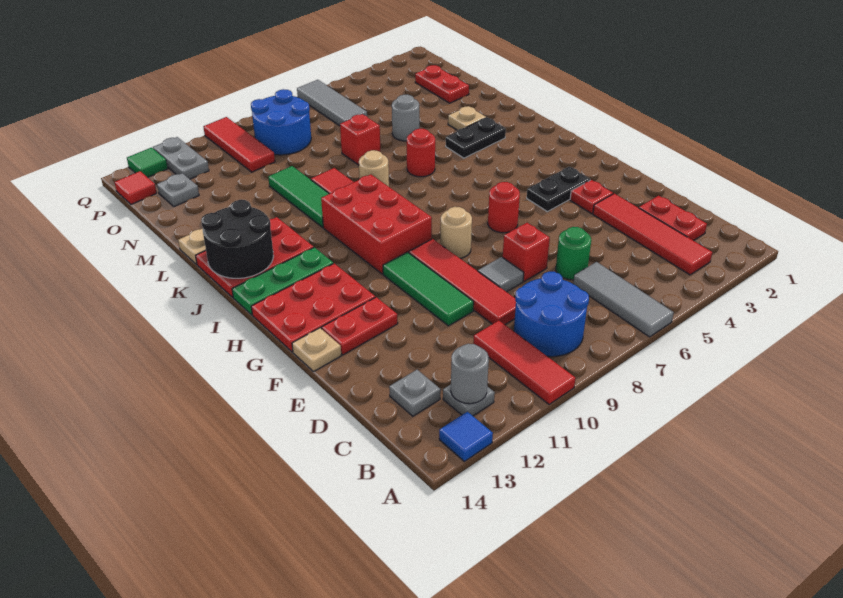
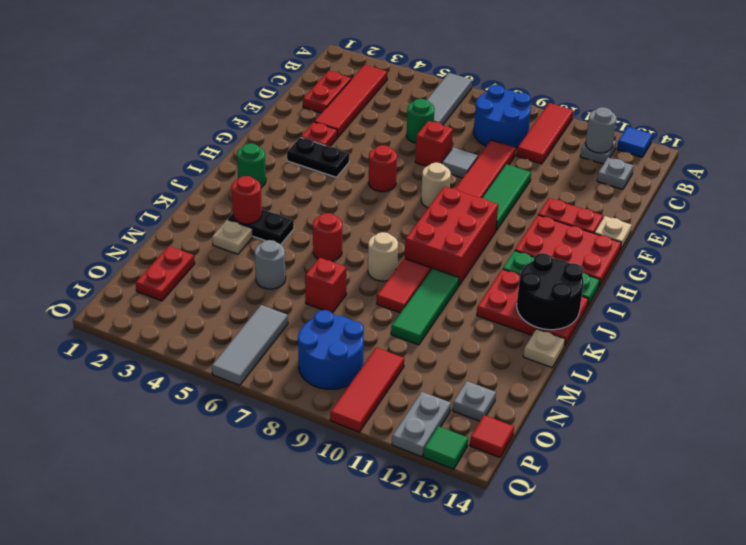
none -> green round brick I2 level 1
none -> red round brick K3 level 2

